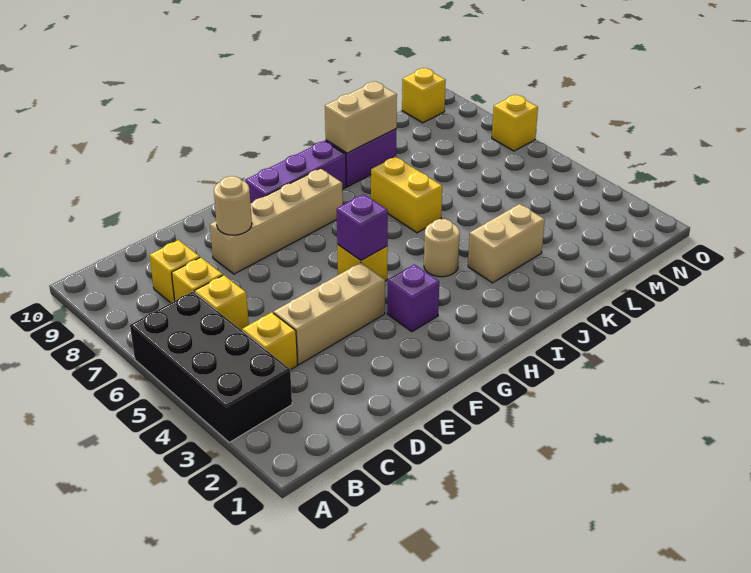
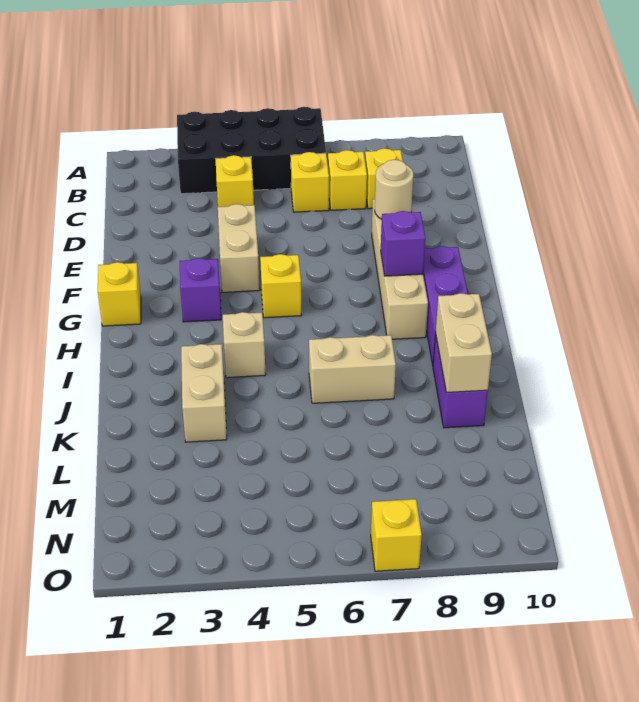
tan brick D4:F4 level 1 -> tan brick E4:F4 level 1
purple brick G5 level 2 -> purple brick G8 level 2
tan round brick I4 level 1 -> tan brick I4 level 1
yellow brick J6:J7 level 1 -> tan brick J6:J7 level 1
yellow brick N10 level 1 -> yellow brick G1 level 1

